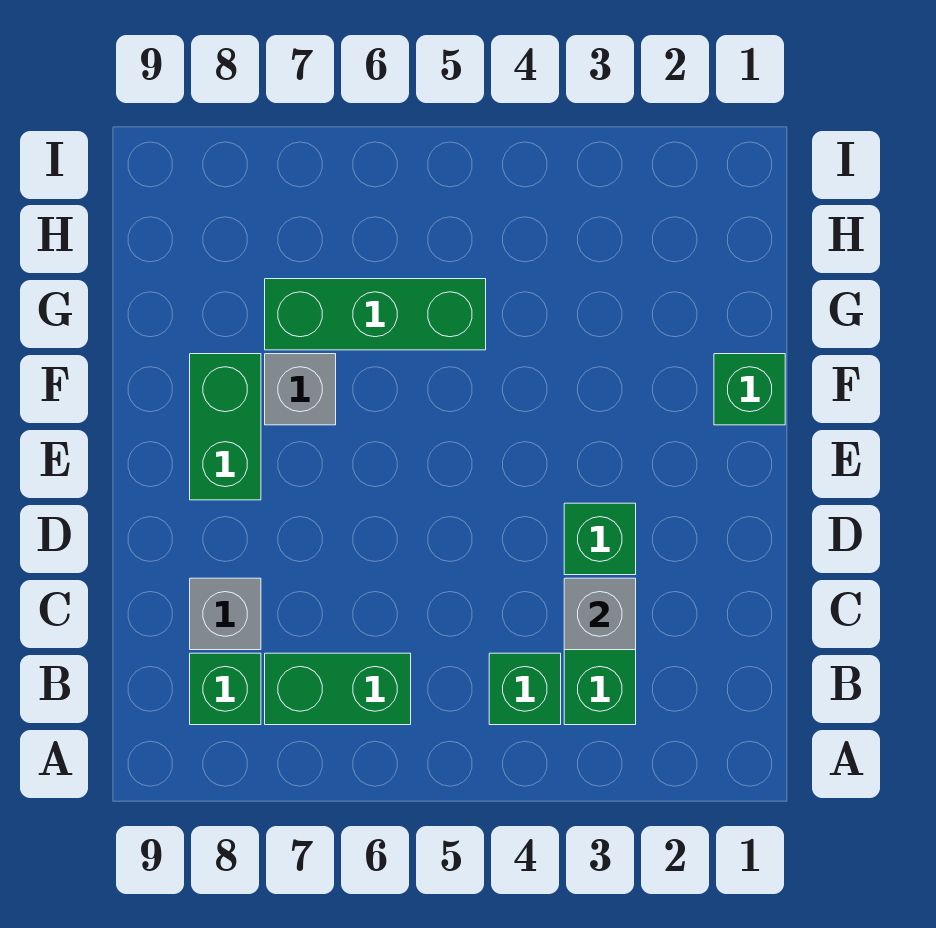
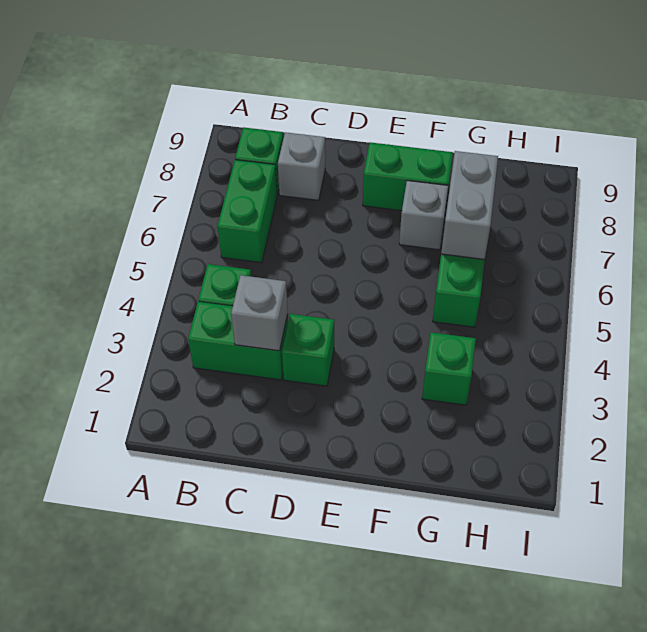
green brick F1 level 1 -> green brick G3 level 1
none -> grey brick G6:G7 level 2

